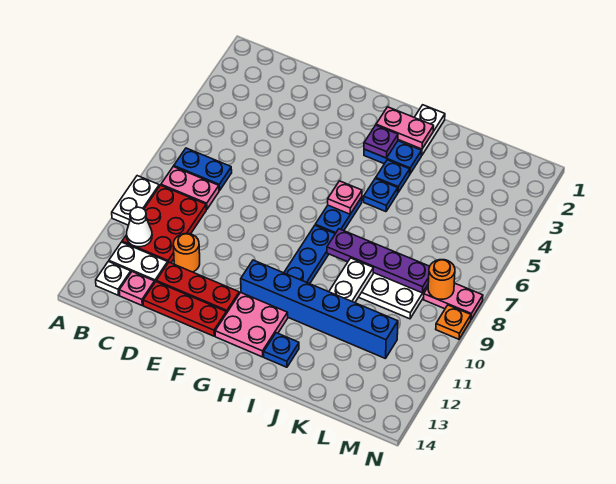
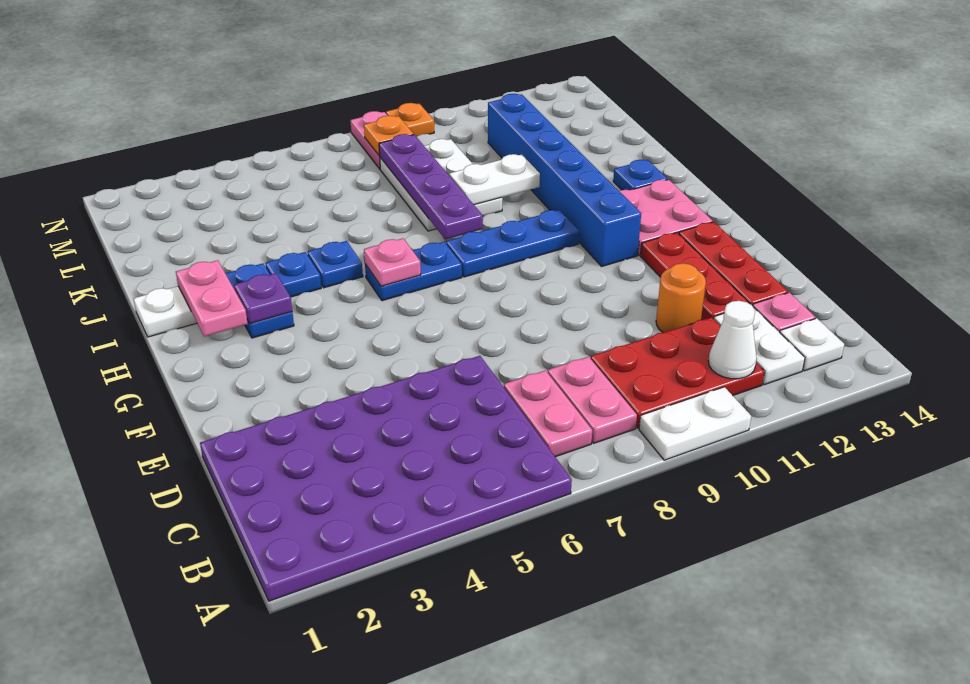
none -> purple plate A1:D6 level 1
blue plate B7:C7 level 1 -> pink plate B7:C7 level 1
orange round brick M8 level 2 -> orange plate M8 level 2

